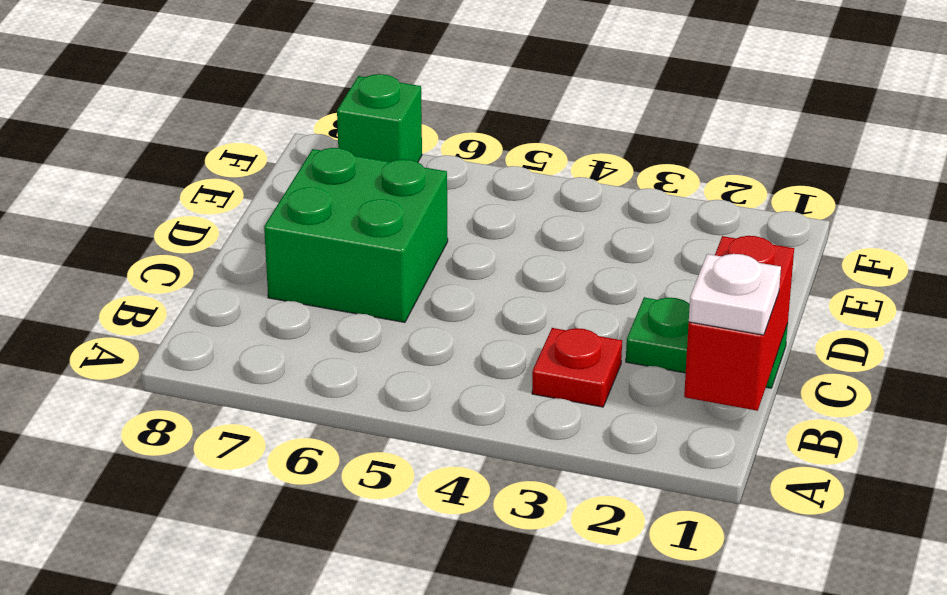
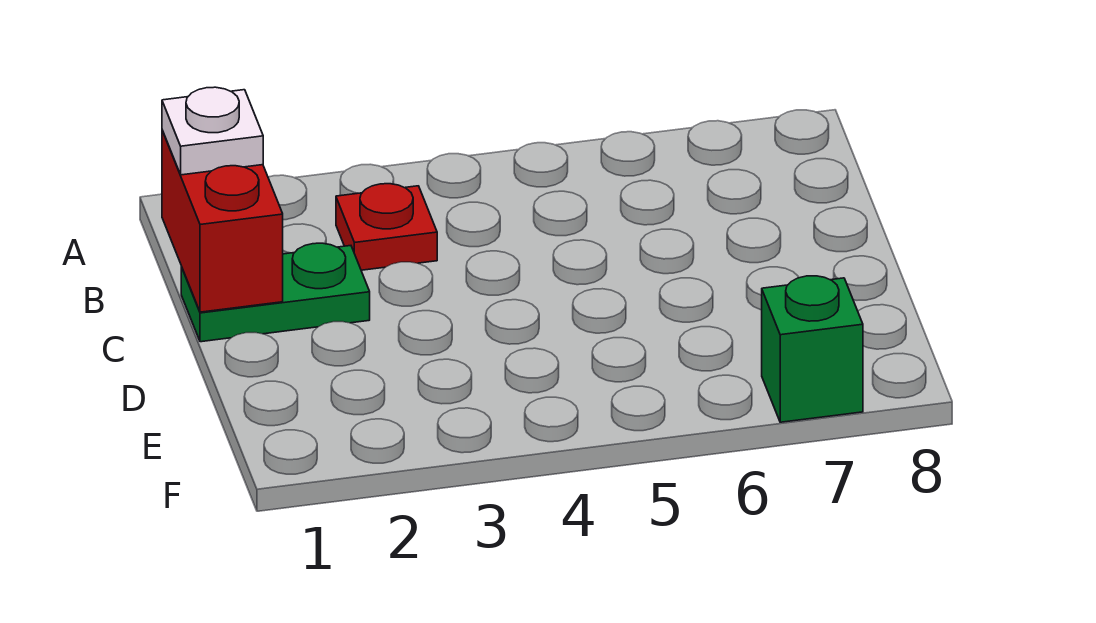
green brick C6:D7 level 1 -> none

